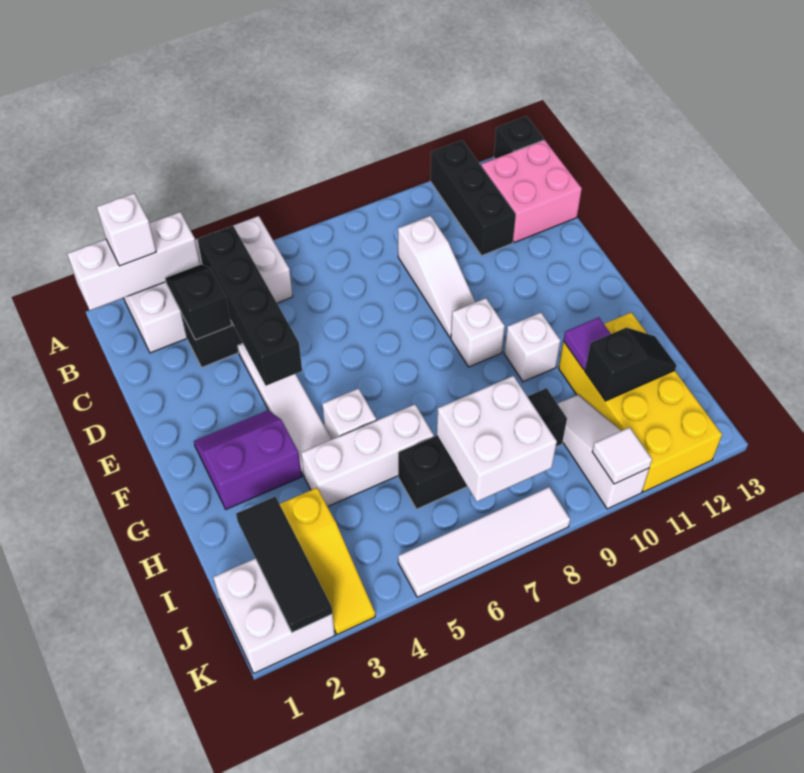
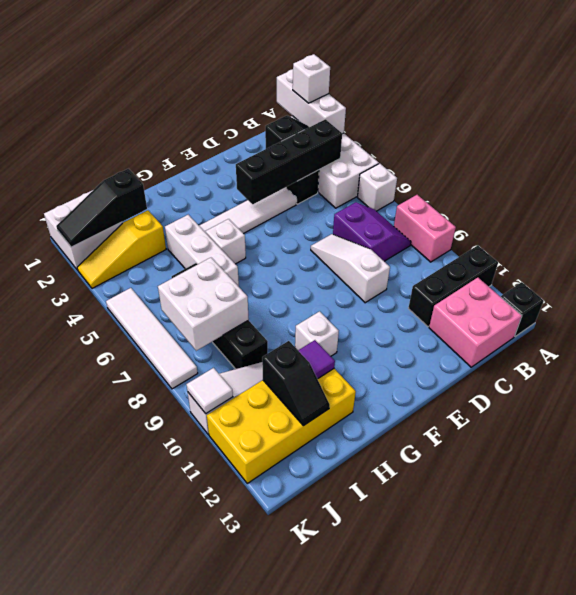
none -> pink brick A8:A9 level 1
white slope C9:E9 level 1 top C -> white slope D7:D9 level 1 top 9
purple slope F2:G3 level 1 top G -> purple slope B7:C8 level 1 top C
white brick F9 level 1 -> white brick A6 level 1
black tile I2:K2 level 2 -> black slope I2:K2 level 2 top I

